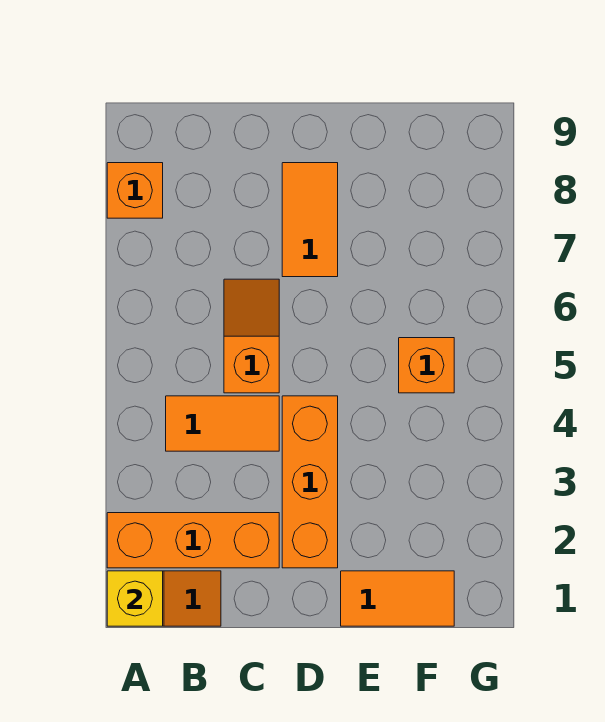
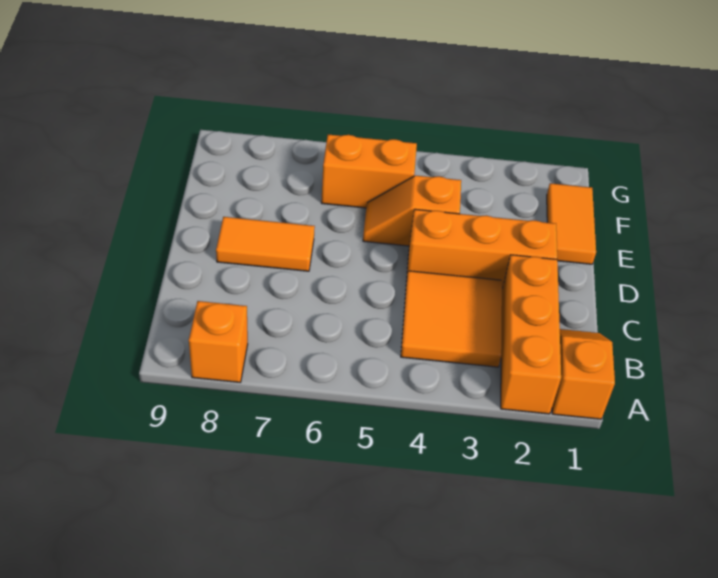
yellow brick A1 level 2 -> none
orange tile B4:C4 level 1 -> orange tile B3:C4 level 1
orange slope C5:C6 level 1 top 5 -> orange slope E4:E5 level 1 top 4
orange brick F5 level 1 -> orange brick F5:F6 level 1

